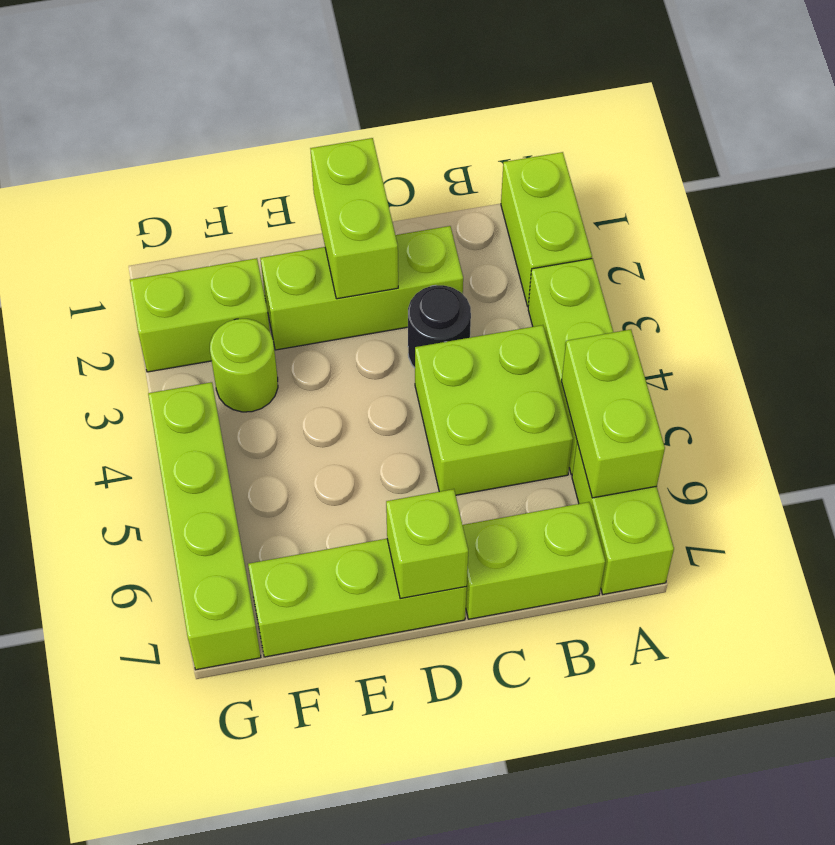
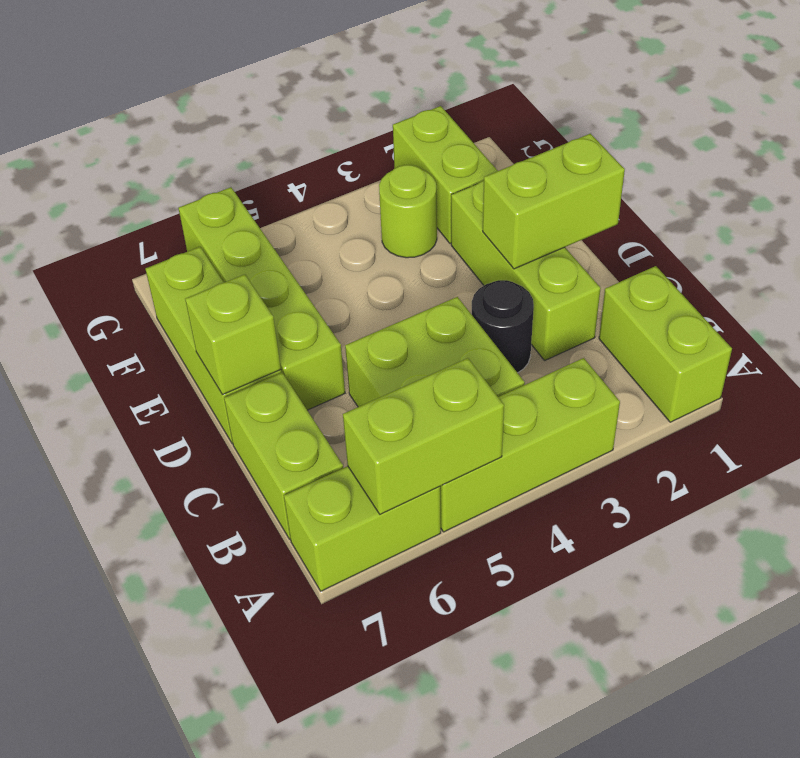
lime brick A1:A2 level 1 -> lime brick A1:B1 level 1
lime brick G4:G7 level 1 -> lime brick D6:G6 level 1

